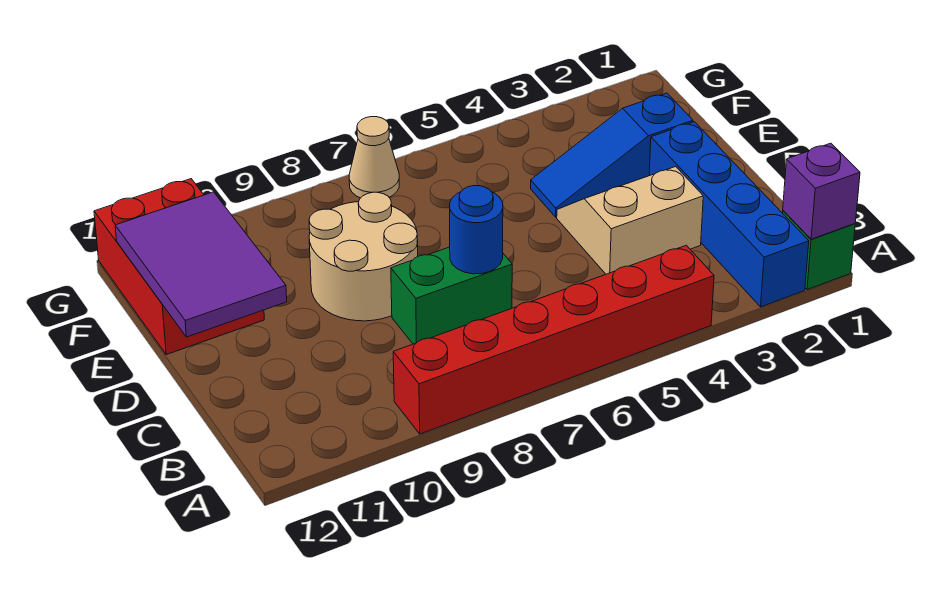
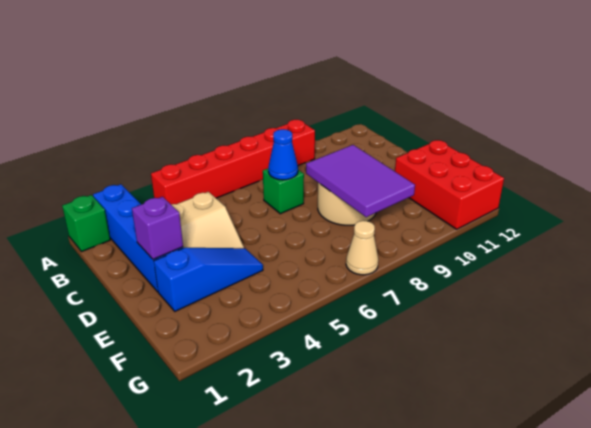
purple brick A1 level 2 -> purple brick D2 level 2
green brick C7:C8 level 1 -> green brick C7 level 1
blue round brick C7 level 2 -> blue cone C7 level 2
purple tile D11:F12 level 2 -> purple tile D8:F9 level 2

